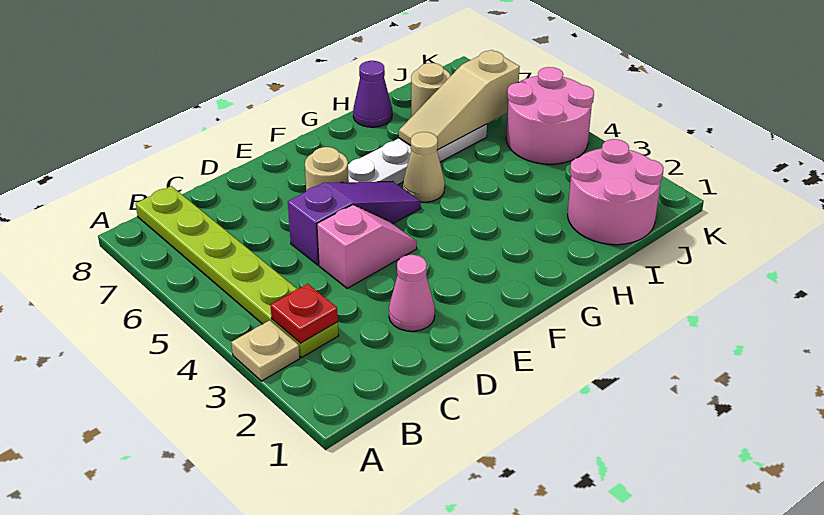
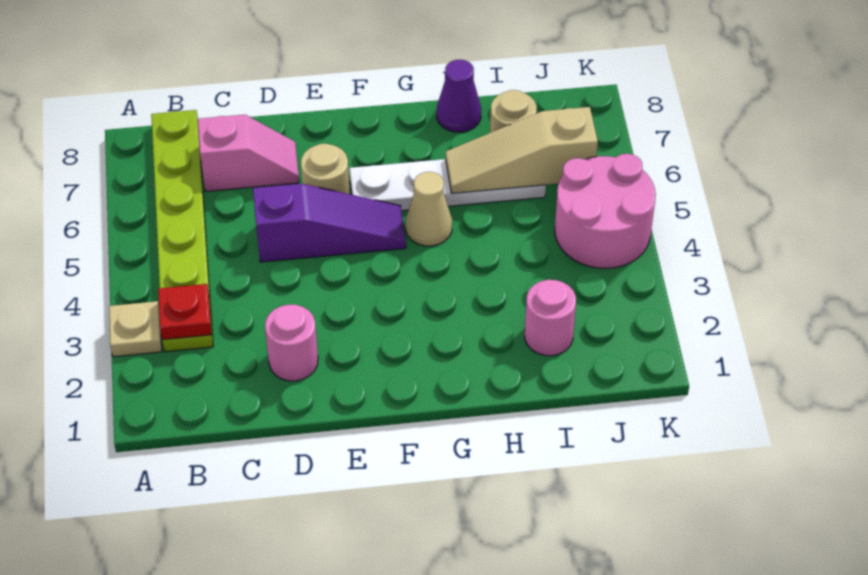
pink cone D2 level 1 -> pink round brick D2 level 1
pink slope D4:E4 level 1 top D -> pink slope C7:D7 level 1 top C
pink round brick I1:J2 level 1 -> pink round brick I2 level 1

